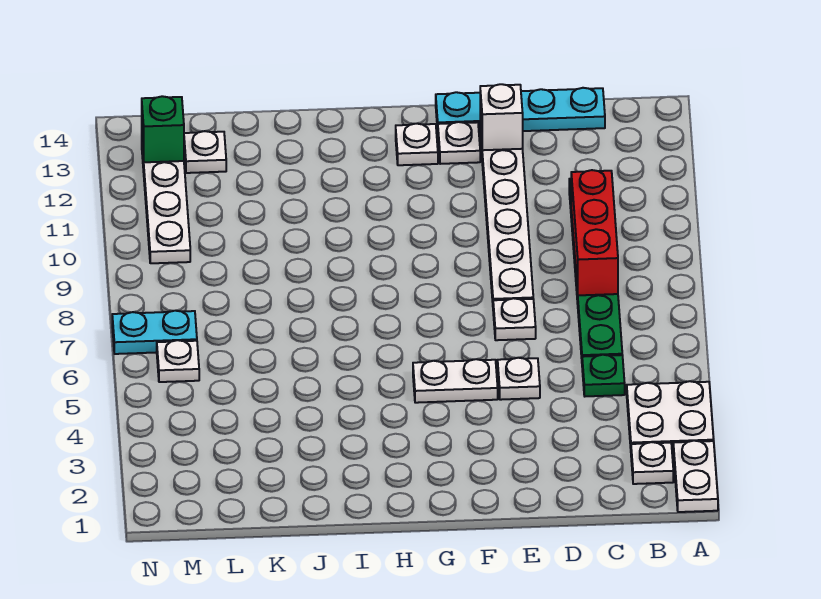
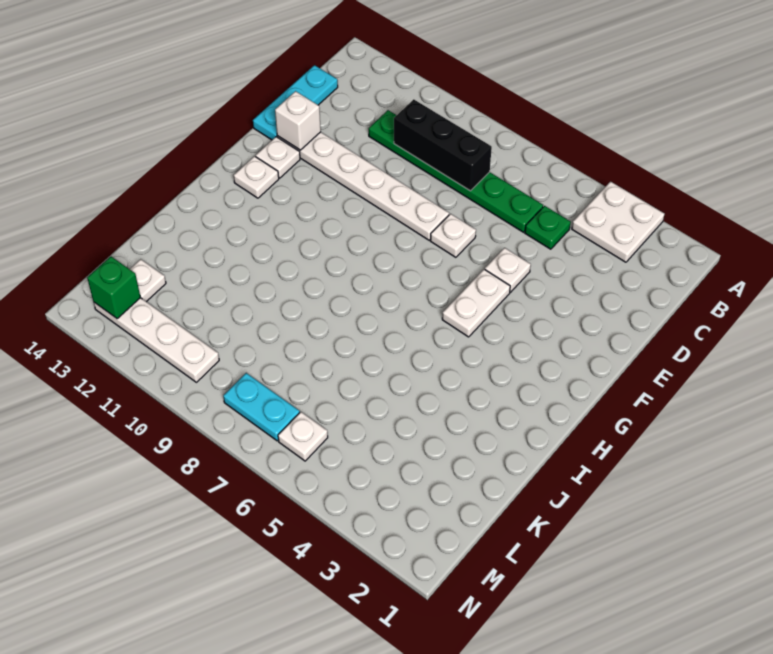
white plate A1:A2 level 1 -> none
white plate B2 level 1 -> none
red brick C8:C10 level 2 -> black brick C8:C10 level 2
cyan plate C14:F14 level 1 -> cyan plate C14:E14 level 1
cyan plate M7:N7 level 1 -> cyan plate M7:M8 level 1

